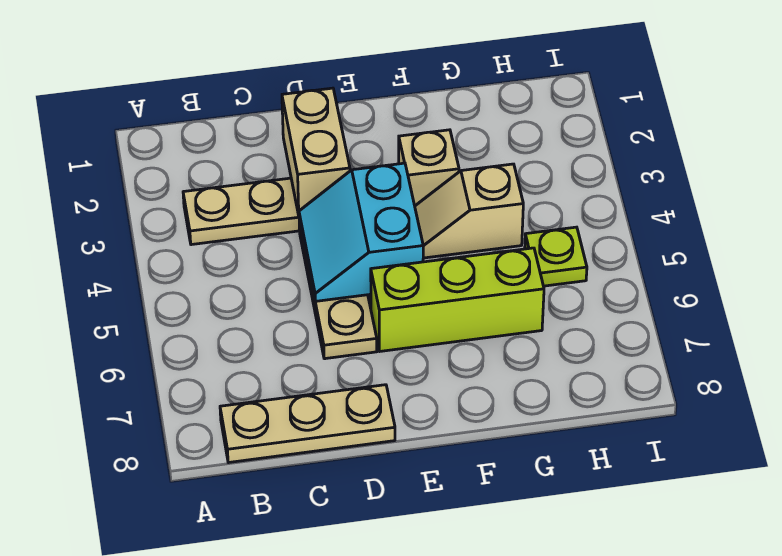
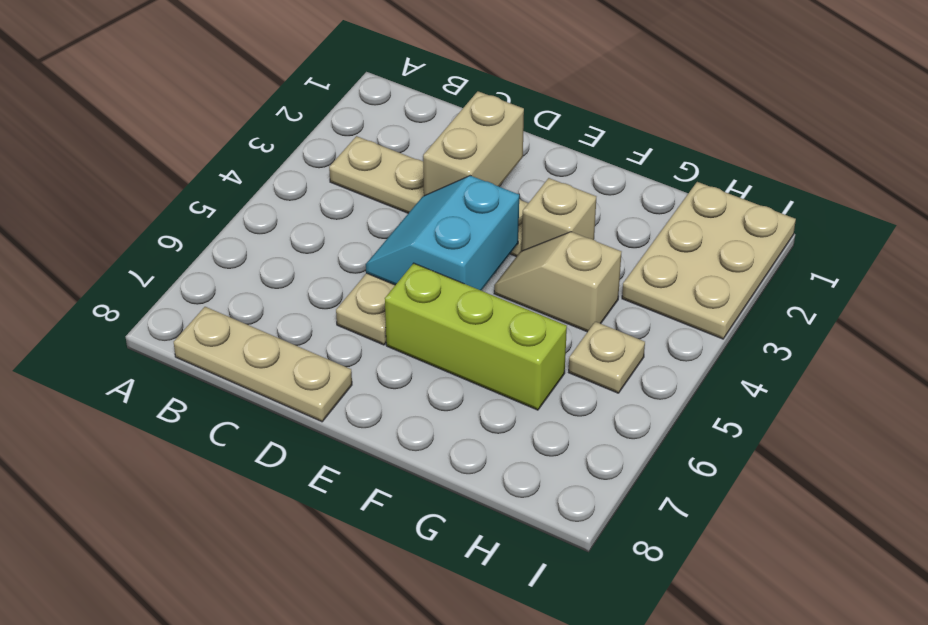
none -> tan plate H1:I3 level 1
lime plate H5 level 1 -> tan plate H5 level 1

